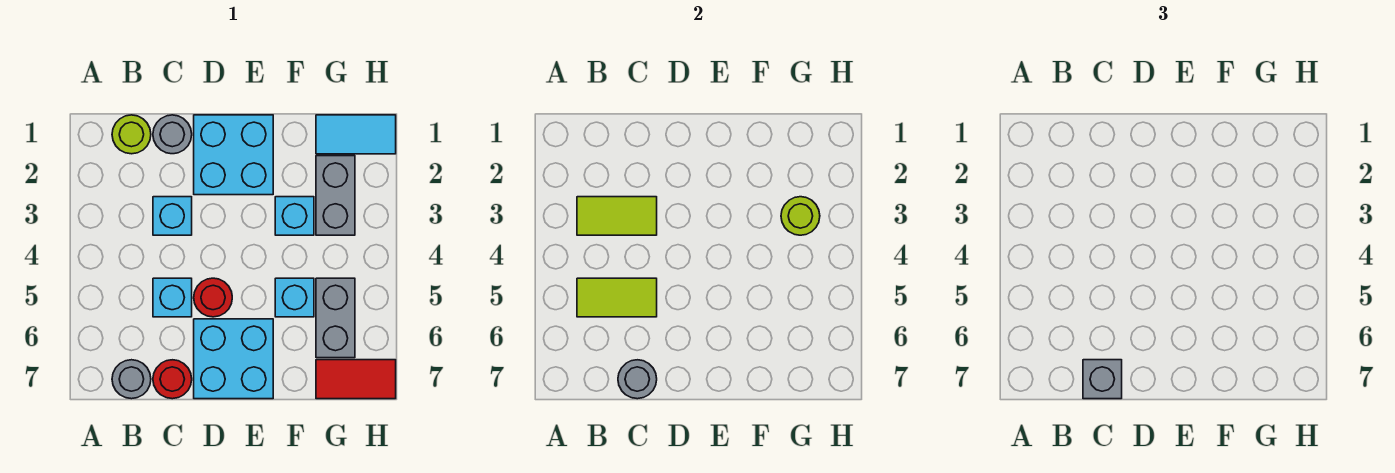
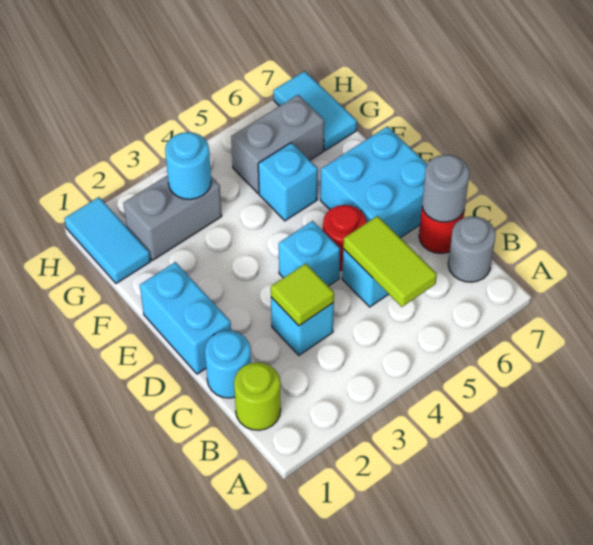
lime tile B3:C3 level 2 -> lime tile C3 level 2
grey round brick C1 level 1 -> cyan round brick C1 level 1
grey brick C7 level 3 -> none
cyan brick D1:E2 level 1 -> cyan brick D1:E1 level 1
cyan brick F3 level 1 -> cyan brick D4 level 1
lime round brick G3 level 2 -> cyan round brick G3 level 2
red tile G7:H7 level 1 -> cyan tile G7:H7 level 1

